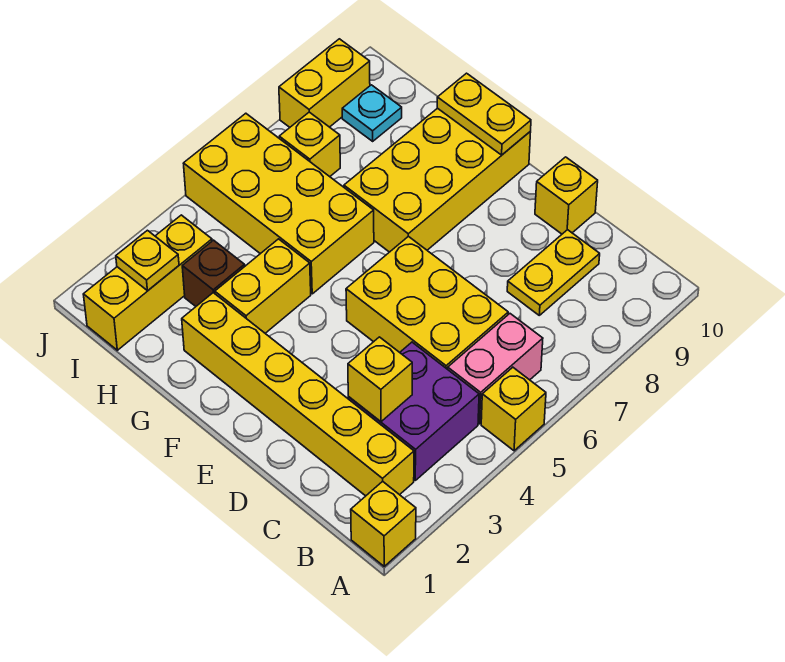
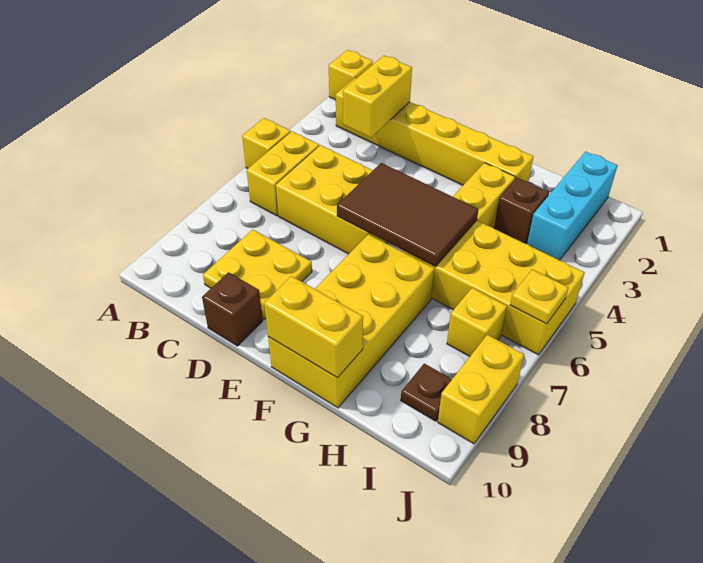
purple brick B3:C4 level 1 -> none
pink brick B5:B6 level 1 -> yellow brick B5:B6 level 1
yellow brick C3 level 2 -> yellow brick C2:C3 level 2
yellow plate C8:C9 level 1 -> yellow plate C8:D9 level 1
yellow brick D10 level 1 -> brown brick D10 level 1
none -> brown tile E5:G6 level 2
yellow plate F10:G10 level 2 -> yellow brick F10:G10 level 2
yellow brick I1:I3 level 1 -> cyan brick I1:I3 level 1
yellow plate I2 level 2 -> yellow plate J6 level 2
cyan plate I9 level 1 -> brown plate I9 level 1

